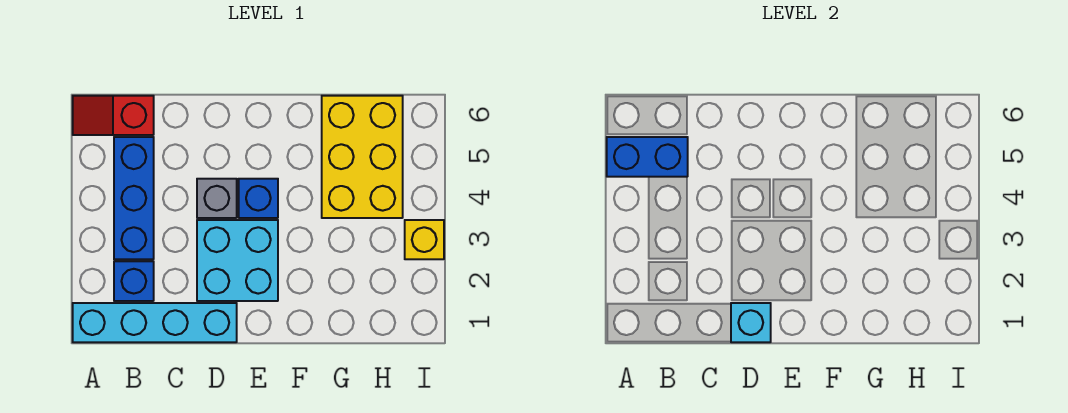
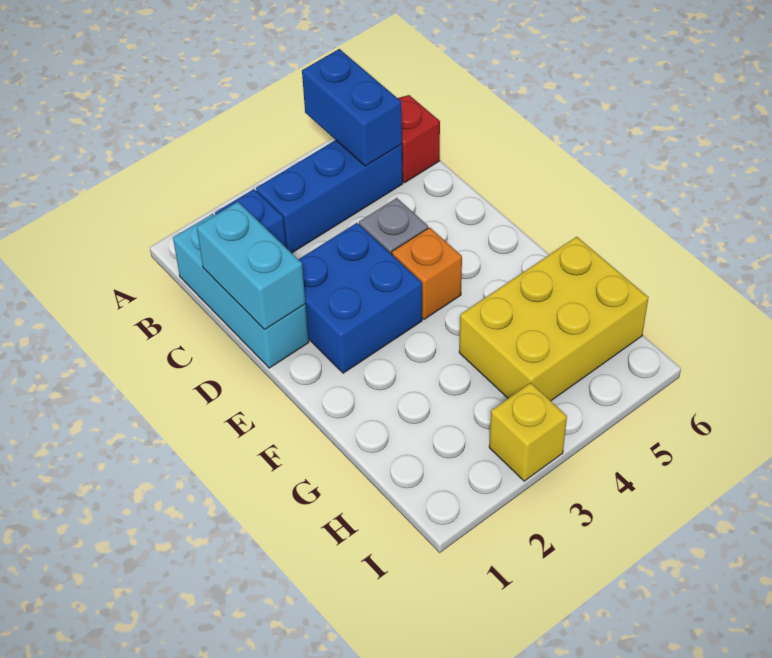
cyan brick A1:D1 level 1 -> cyan brick B1:D1 level 1
cyan brick D1 level 2 -> cyan brick C1:D1 level 2
cyan brick D2:E3 level 1 -> blue brick D2:E3 level 1
blue brick E4 level 1 -> orange brick E4 level 1

